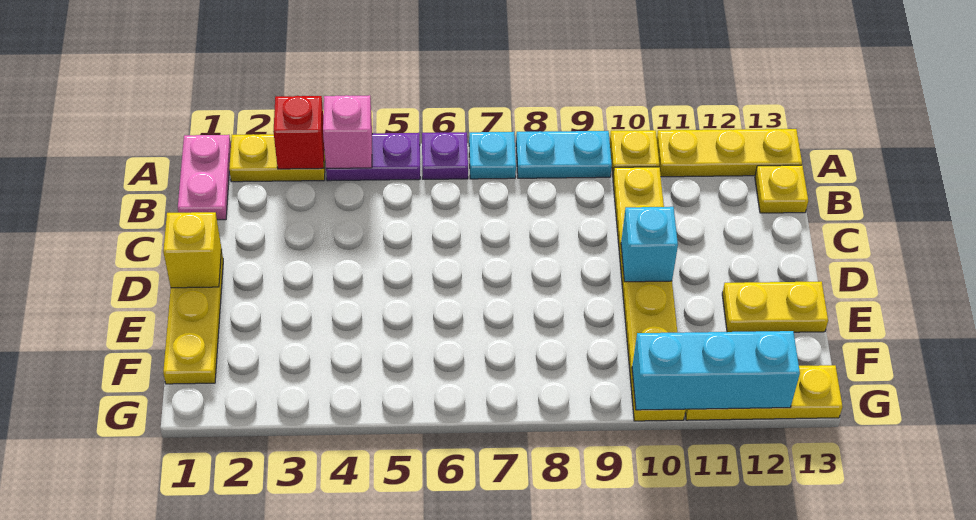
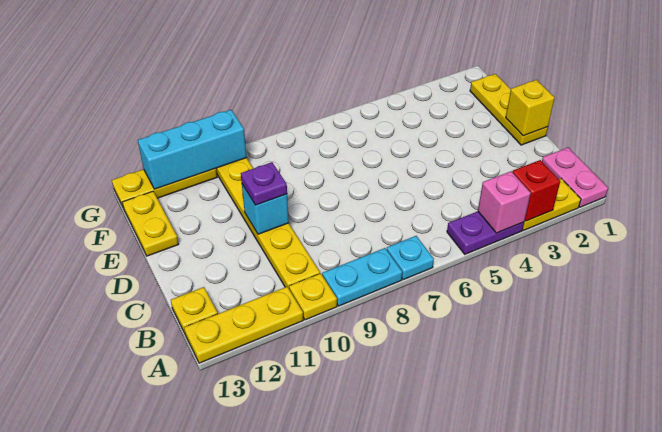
purple plate A6 level 1 -> purple plate D10 level 3
yellow plate E12:E13 level 1 -> yellow plate E13:F13 level 1

